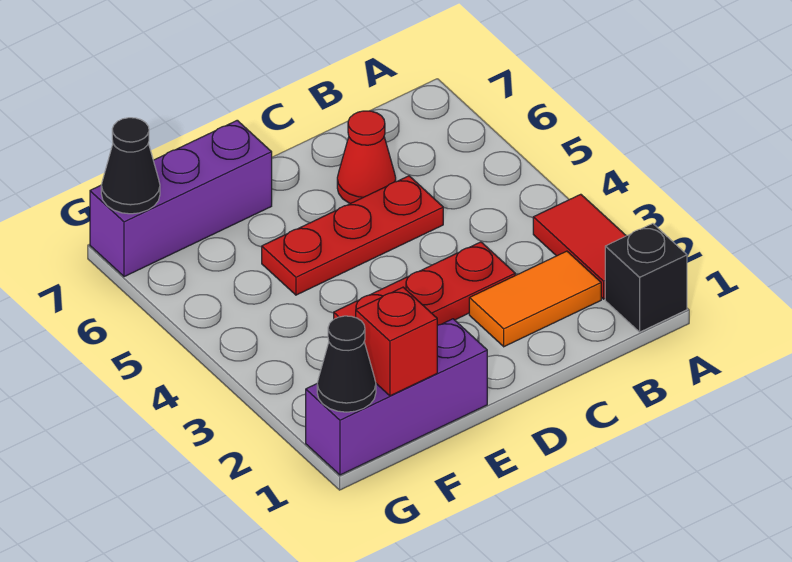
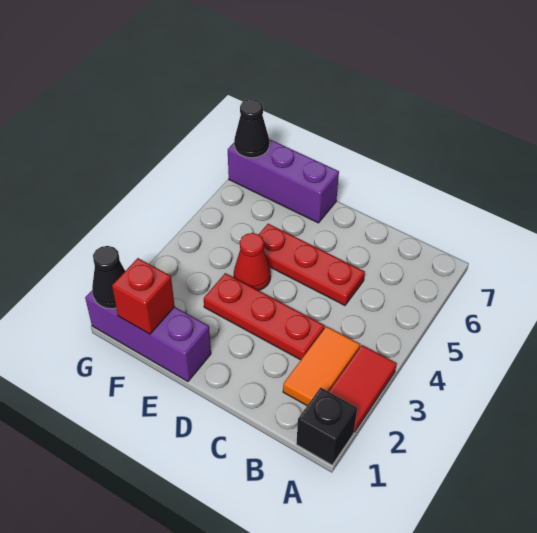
orange tile B2:C2 level 1 -> orange tile B2:B3 level 1
red cone C6 level 1 -> red cone E4 level 1

